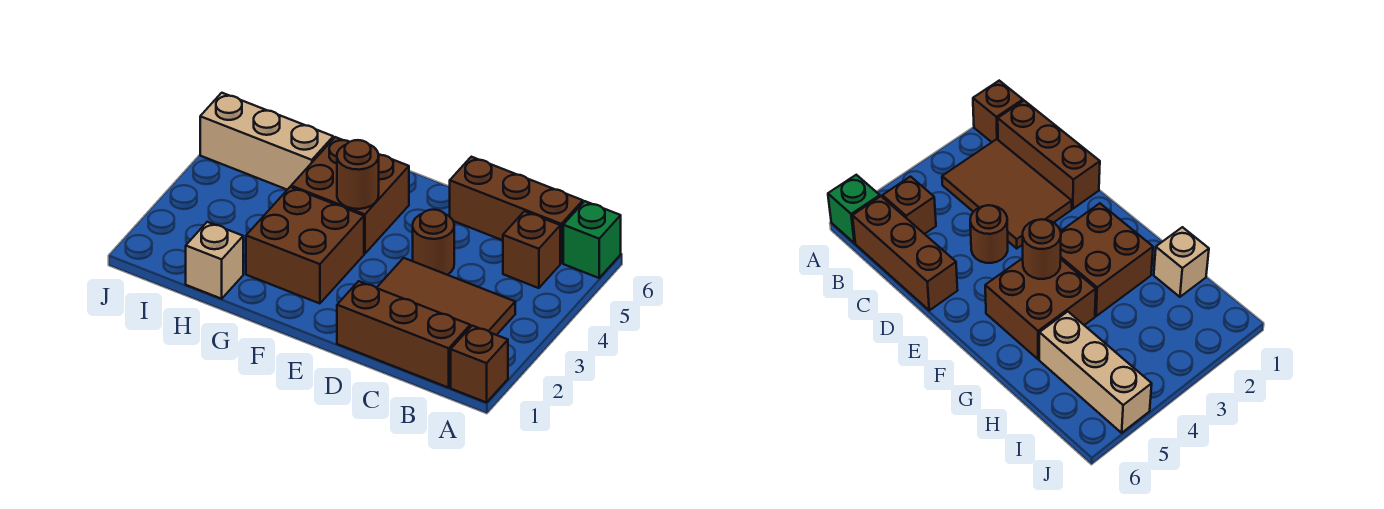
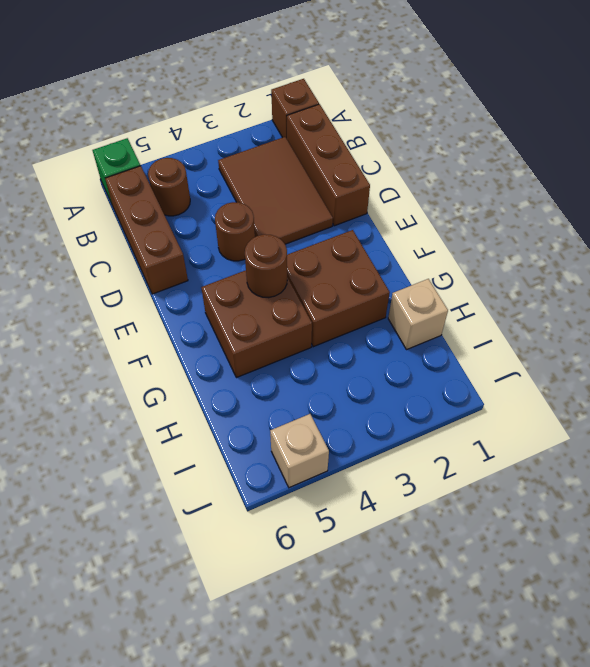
brown brick B5 level 1 -> brown round brick B5 level 1
tan brick H5:J5 level 1 -> tan brick J5 level 1

